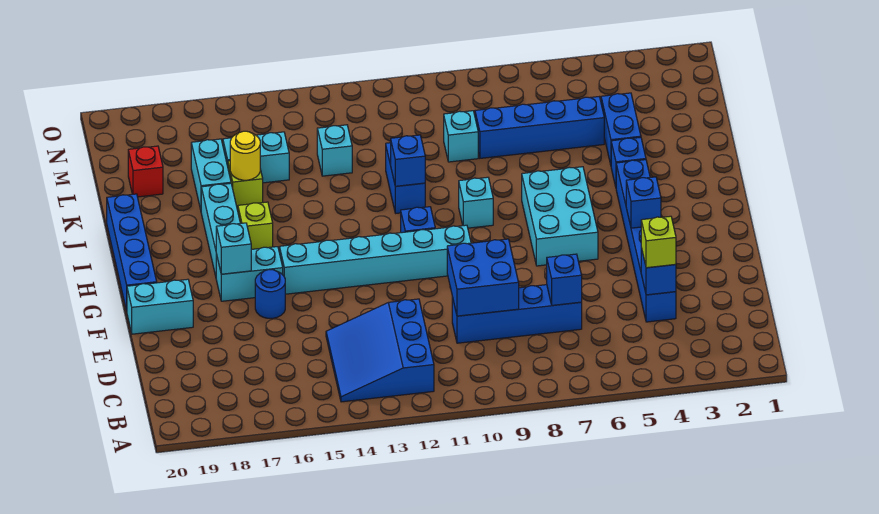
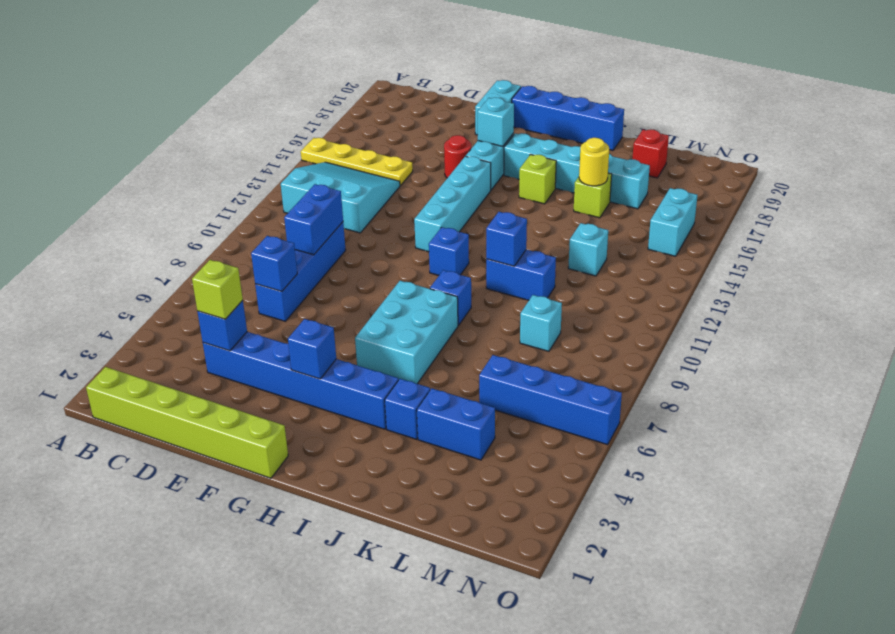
none -> yellow plate A15:D15 level 1
none -> lime brick B1:G1 level 1
blue slope B12:D14 level 1 top 12 -> cyan slope B12:D14 level 1 top 12
blue brick D9:E10 level 2 -> blue brick D9:D10 level 2
blue round brick F16 level 1 -> red round brick F16 level 1
cyan brick G6:I7 level 1 -> cyan brick H6:I8 level 1
cyan brick G10:G15 level 1 -> cyan brick G12:G15 level 1
cyan brick I9 level 1 -> blue brick I9 level 1
blue brick L5:L8 level 1 -> blue brick L6:O6 level 1
cyan brick L15:L16 level 1 -> cyan brick N15:N16 level 1

